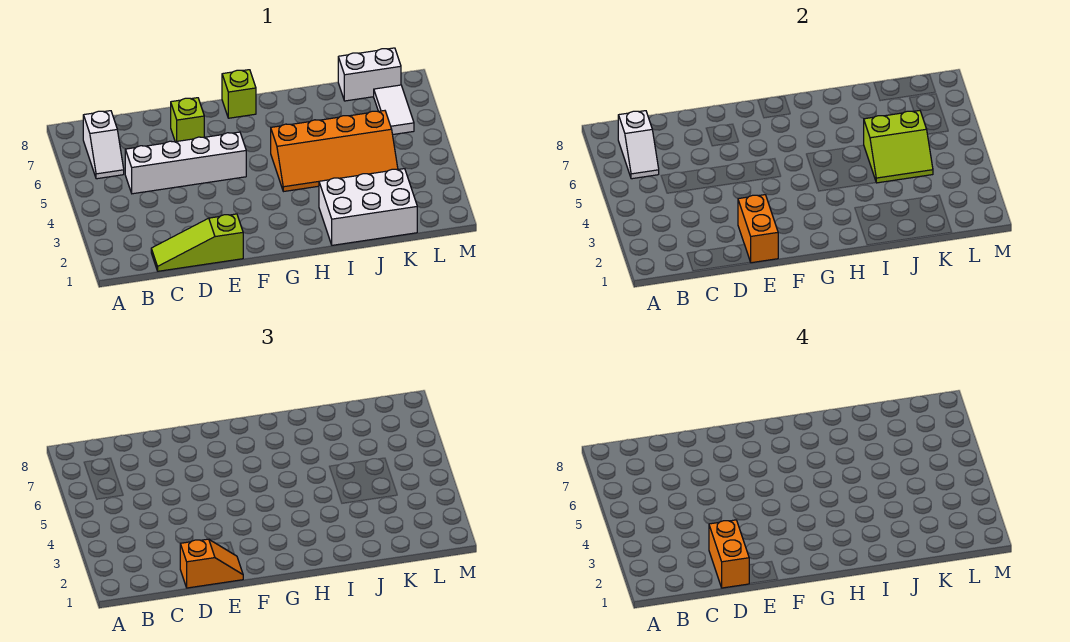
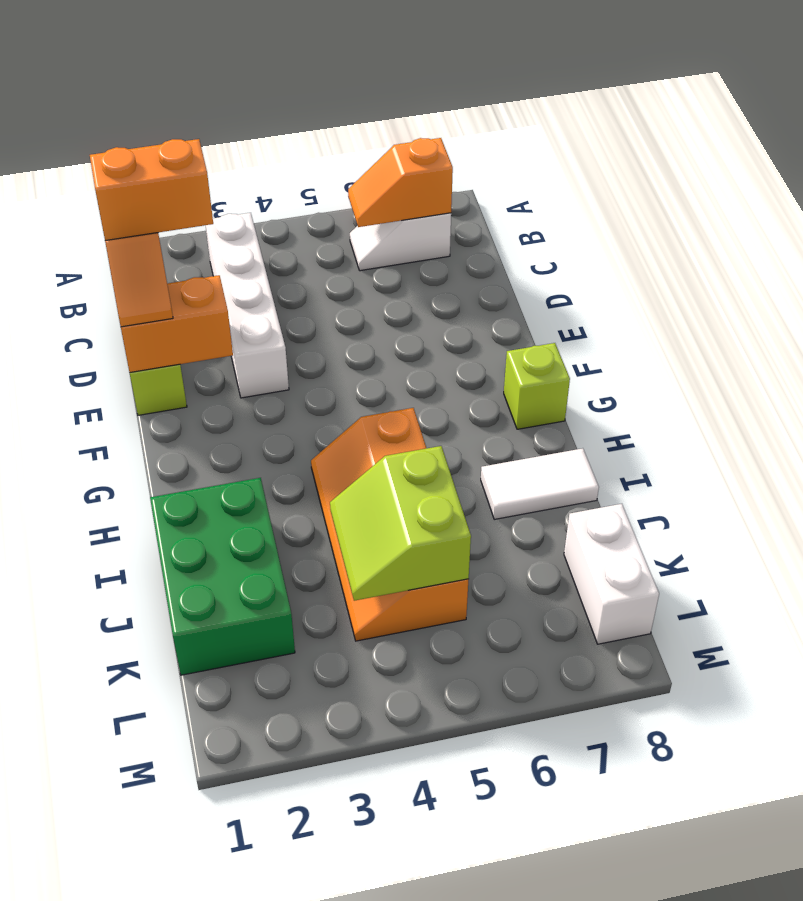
white slope B6:B7 level 2 top 7 -> orange slope B6:B7 level 2 top 7
white brick C5:F5 level 1 -> white brick B3:E3 level 1
lime brick E7 level 1 -> none
white brick I1:K2 level 1 -> green brick I1:K2 level 1
white tile L6:L7 level 1 -> white tile I7:I8 level 1

